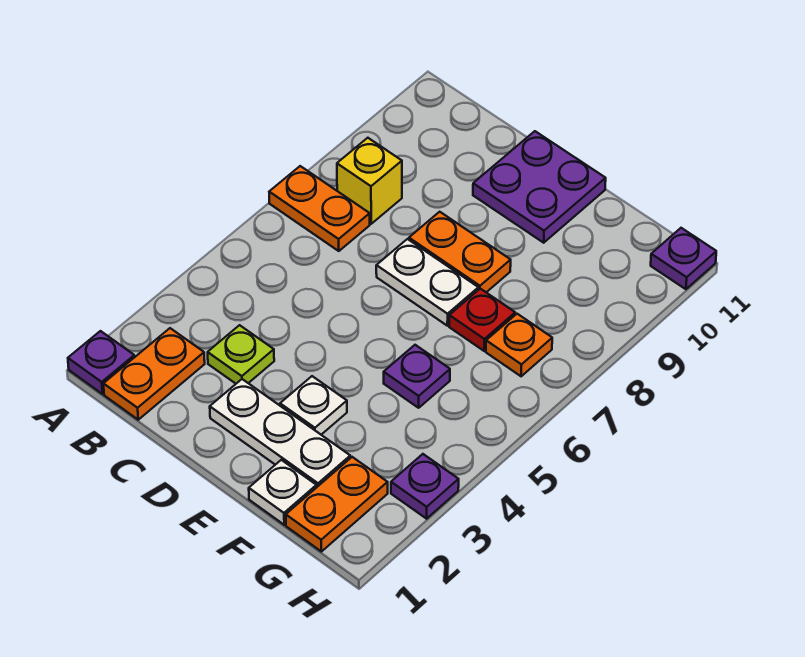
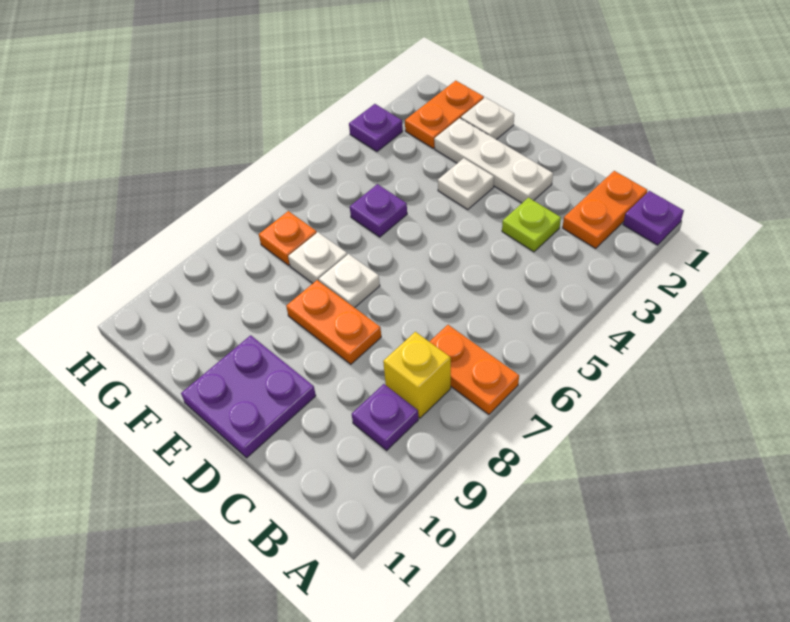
white plate D7:E7 level 1 -> white plate E7 level 1
red plate F7 level 1 -> white plate F7 level 1
purple plate H11 level 1 -> purple plate B9 level 1

